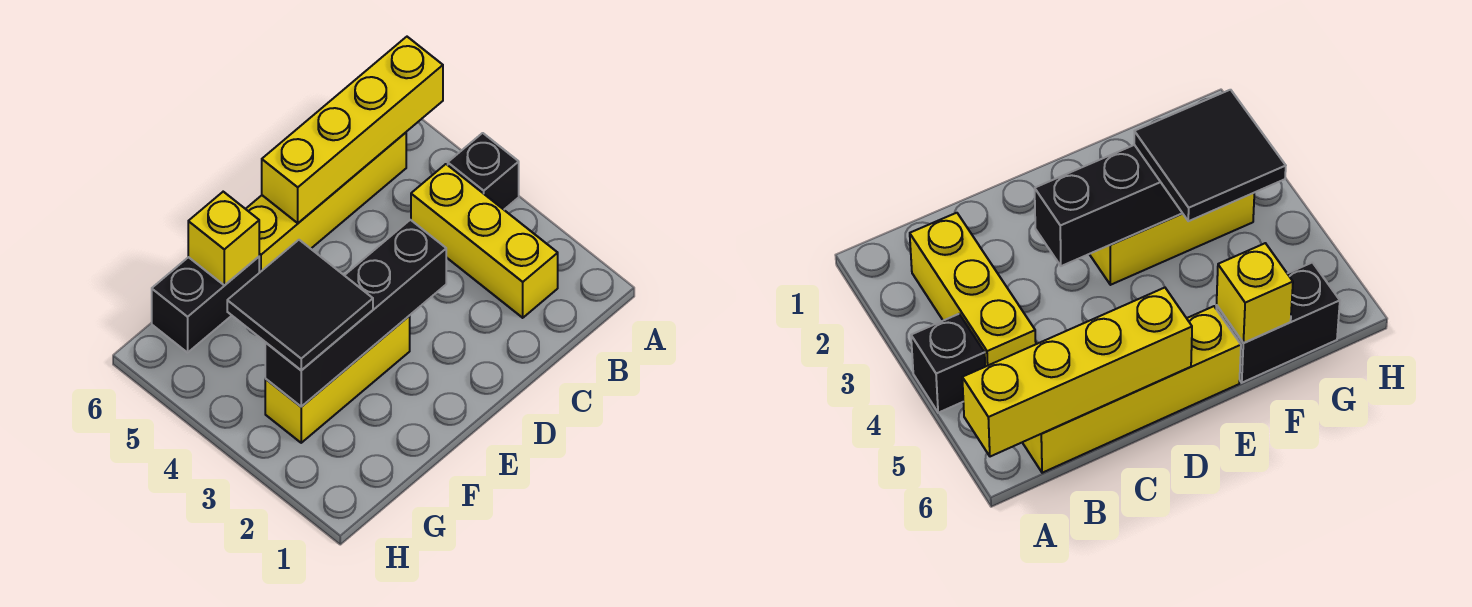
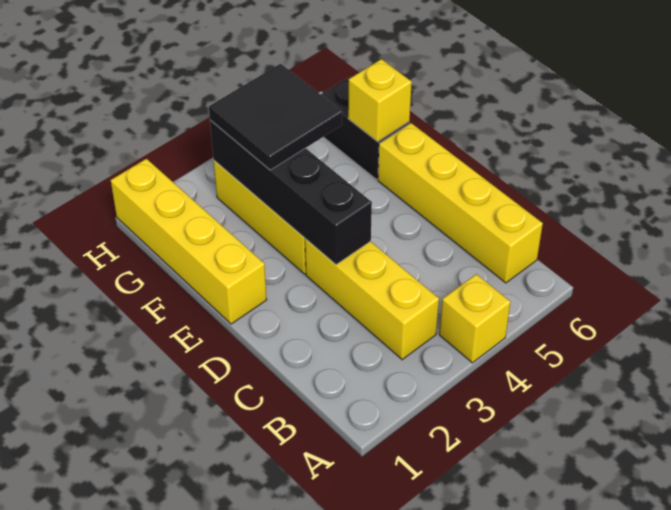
black brick A4 level 1 -> yellow brick A4 level 1
yellow brick A6:D6 level 2 -> yellow brick E1:H1 level 1
yellow brick B2:B4 level 1 -> yellow brick B3:D3 level 1

